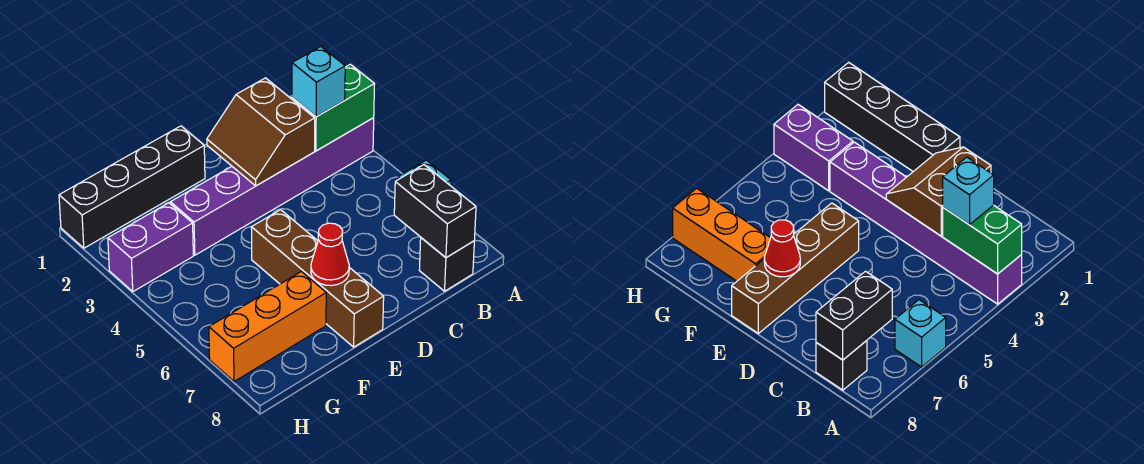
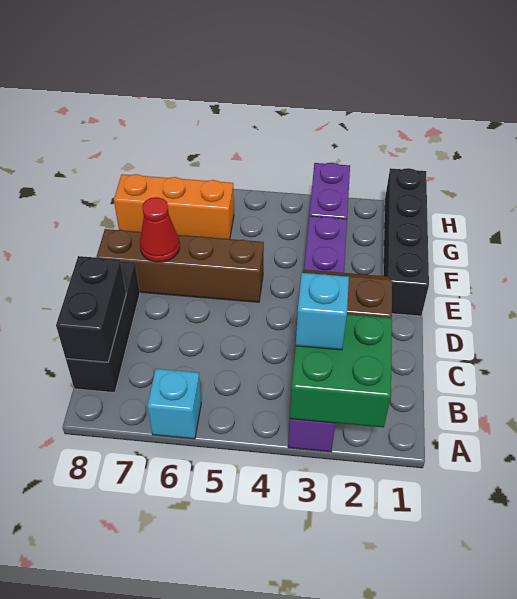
green brick A3:B3 level 2 -> green brick A2:B3 level 2
black brick B7:B8 level 2 -> black brick B8:C8 level 2
black brick B8 level 1 -> black brick B8:D8 level 1
orange brick F7:H7 level 1 -> orange brick G6:G8 level 1

